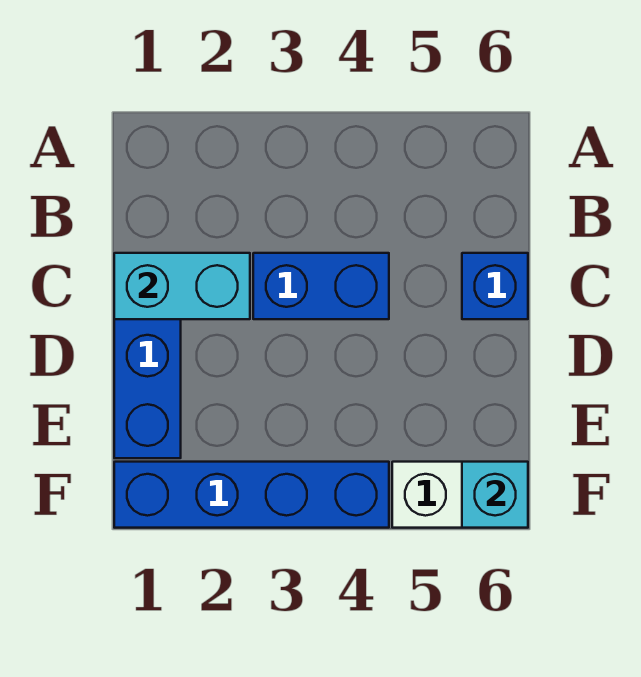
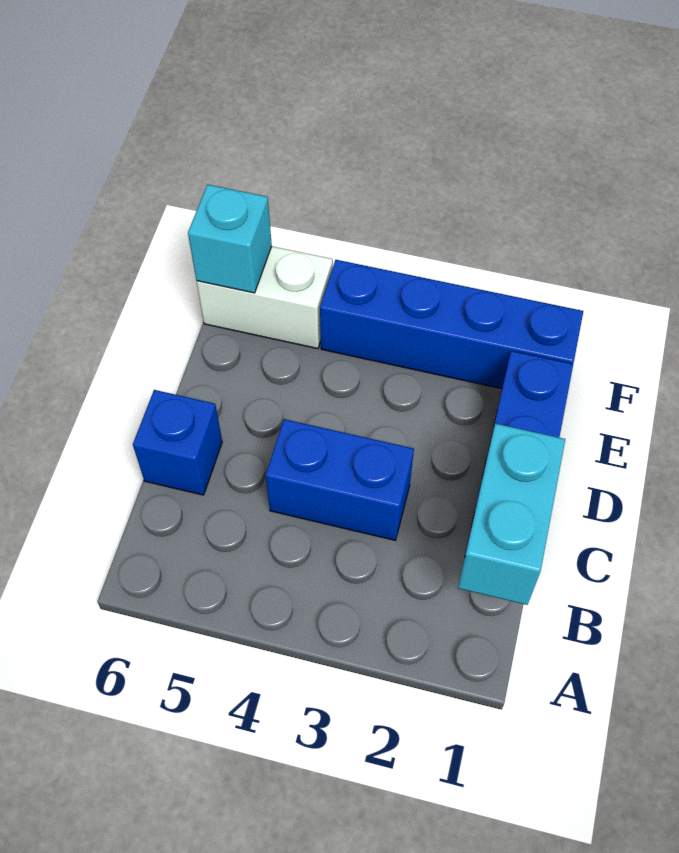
cyan brick C1:C2 level 2 -> cyan brick B1:C1 level 2

